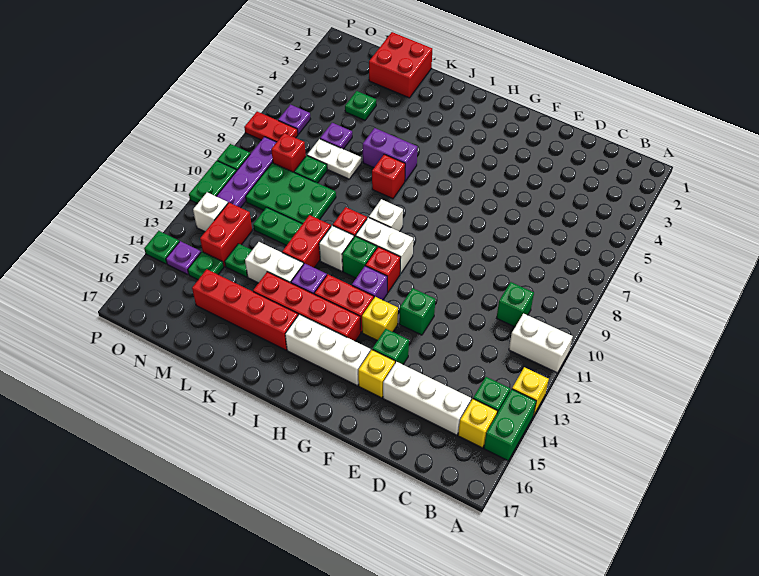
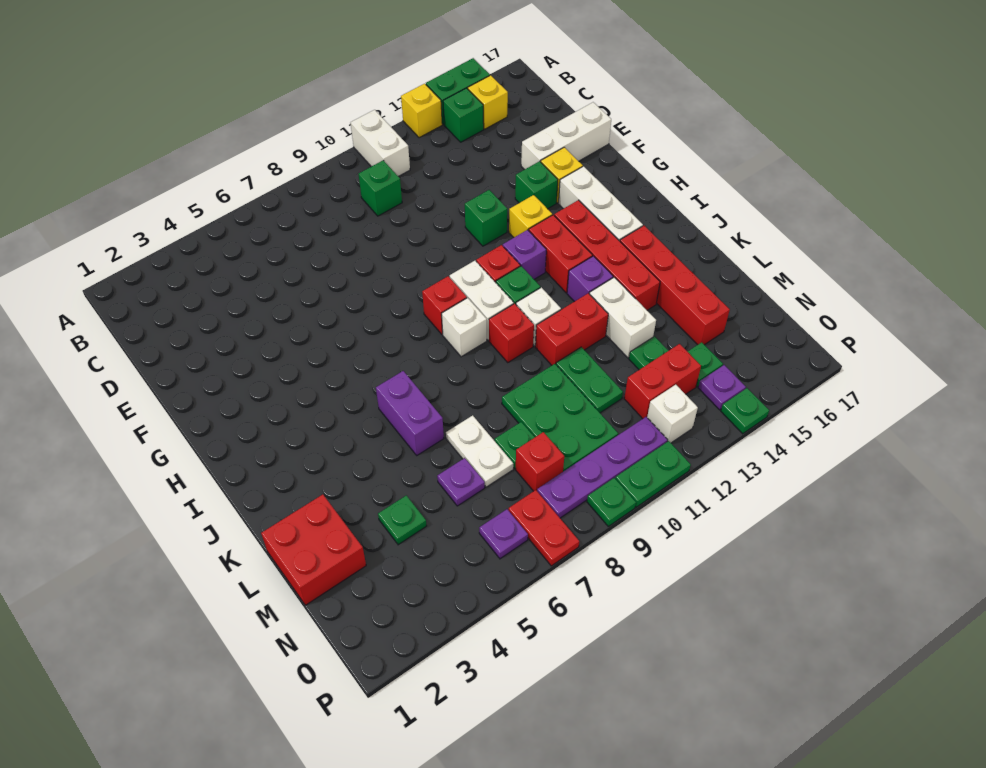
white brick C15:E15 level 1 -> white brick E15:E17 level 1
red brick J7 level 1 -> red brick H9 level 1

